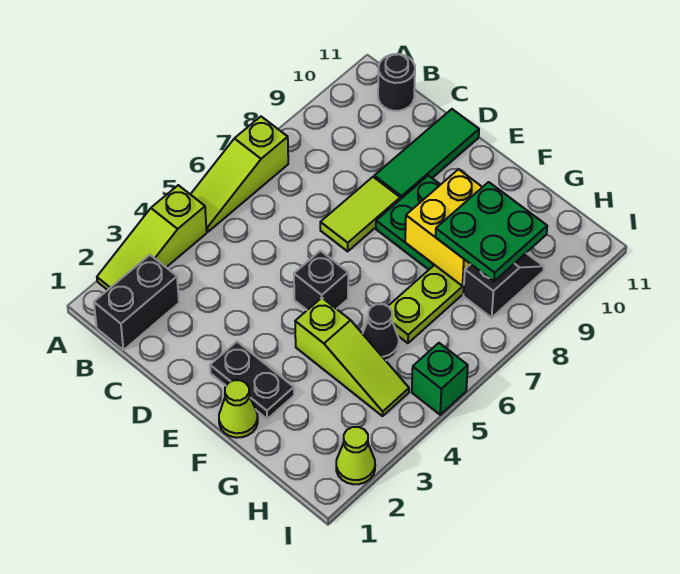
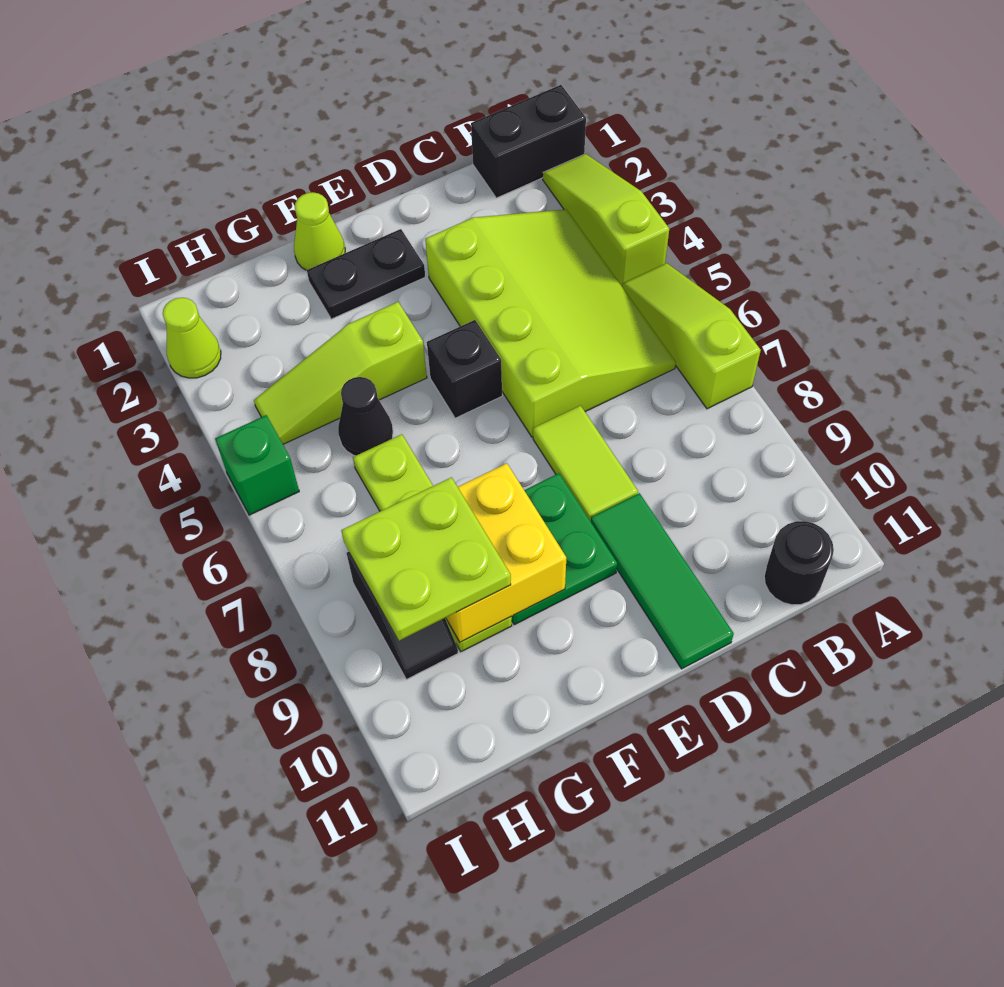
black brick B1:B2 level 1 -> black brick A1:B1 level 1
none -> lime slope B3:D6 level 1 top D
green plate G8:H9 level 3 -> lime plate G8:H9 level 3

